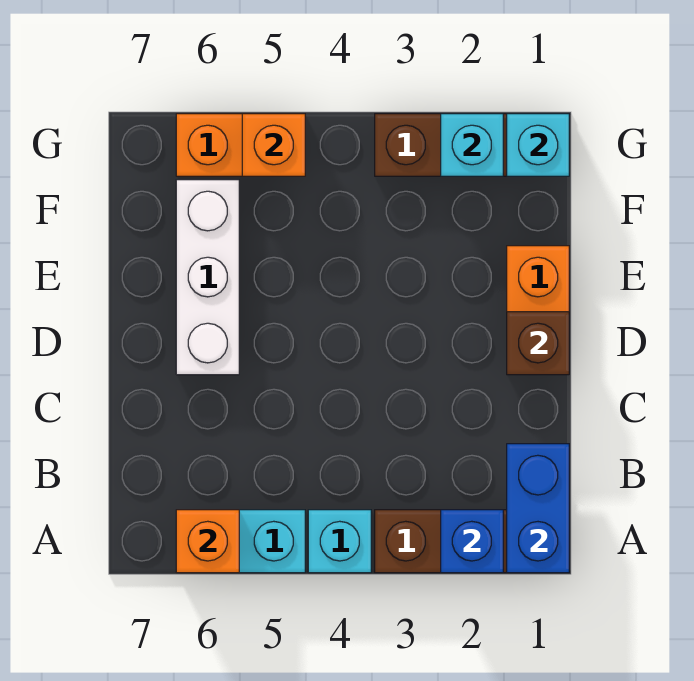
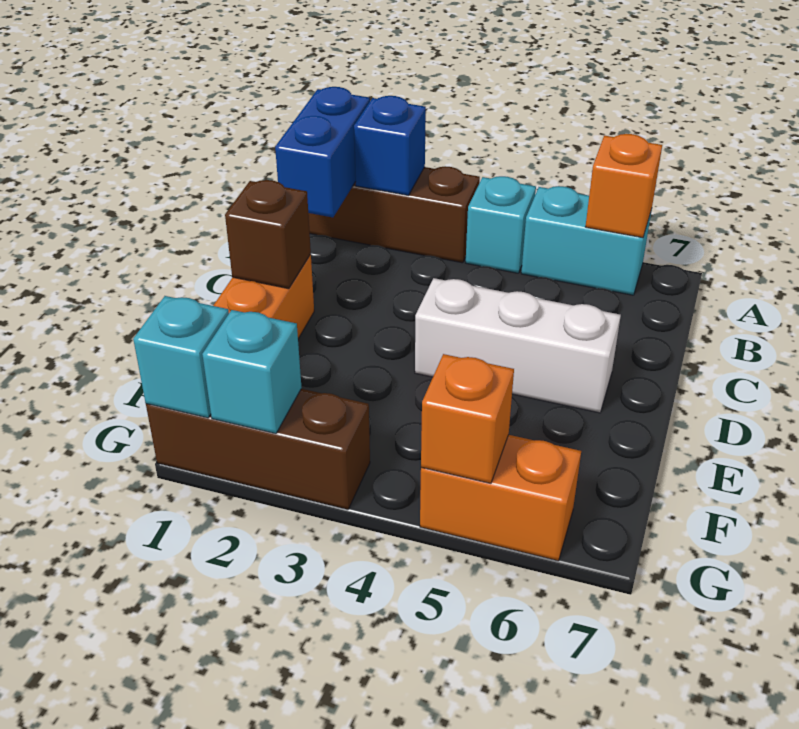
white brick D6:F6 level 1 -> white brick D4:D6 level 1

